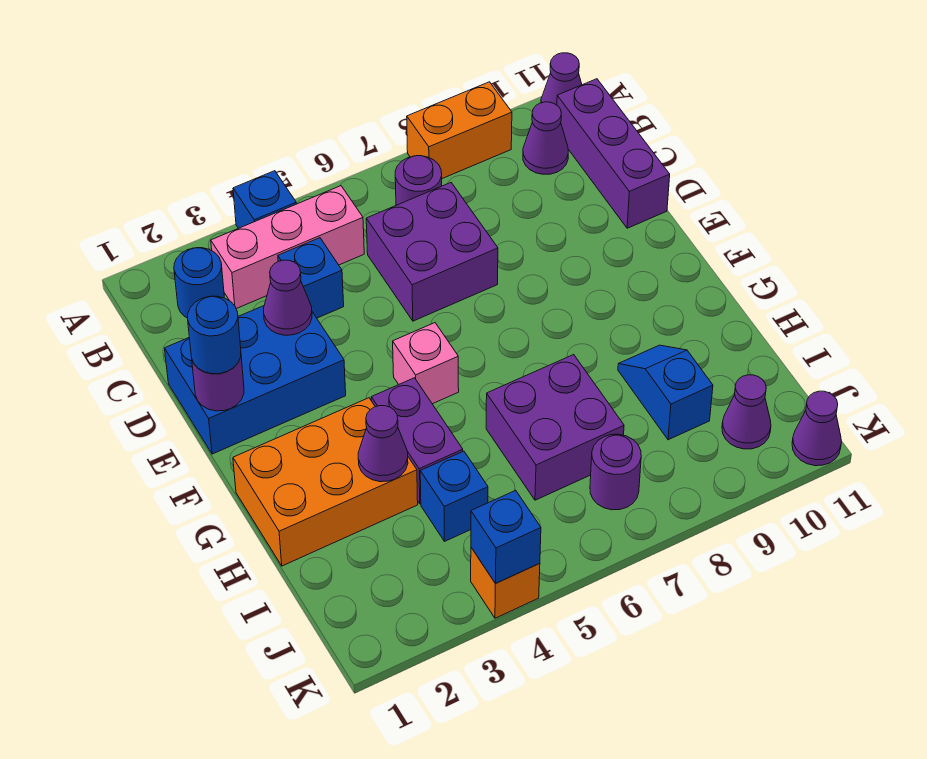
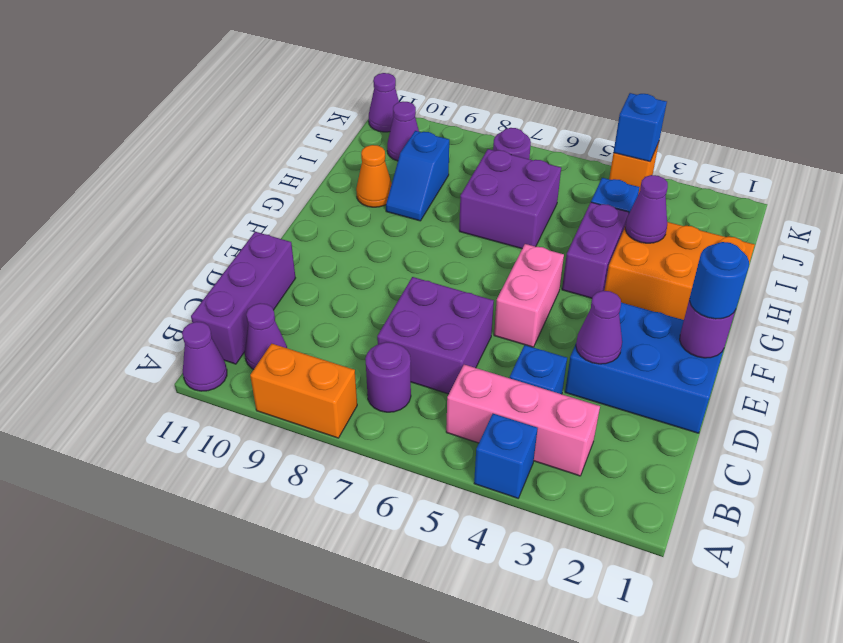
blue round brick B2 level 1 -> none
pink brick F5 level 1 -> pink brick E5:F5 level 1
none -> orange cone H10 level 1

